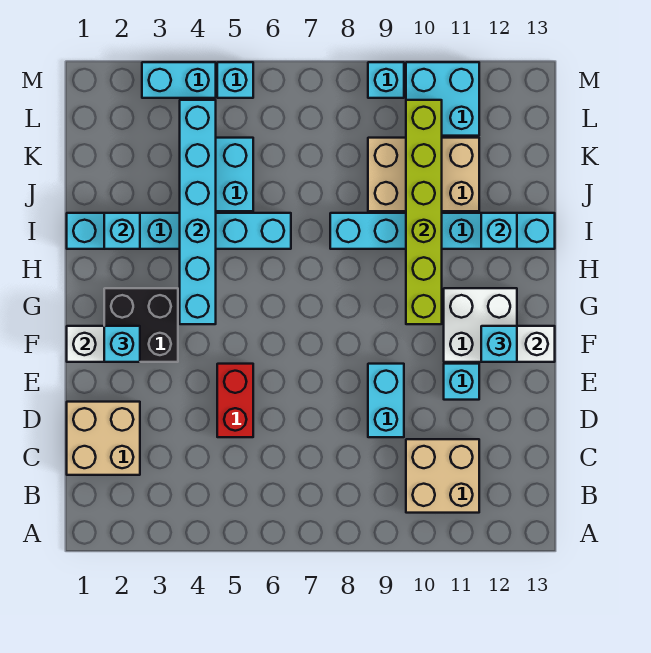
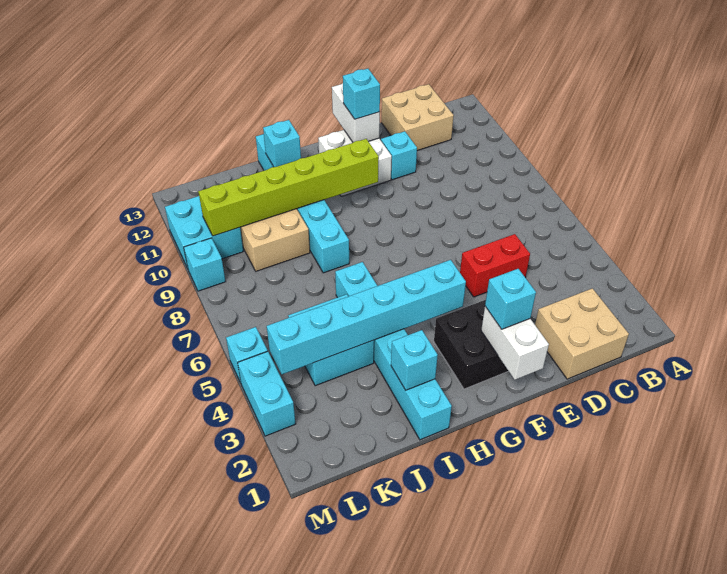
tan brick B10:C11 level 1 -> tan brick C12:D13 level 1
cyan brick D9:E9 level 1 -> none

